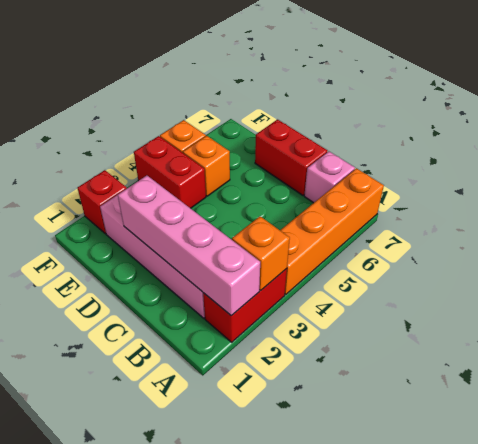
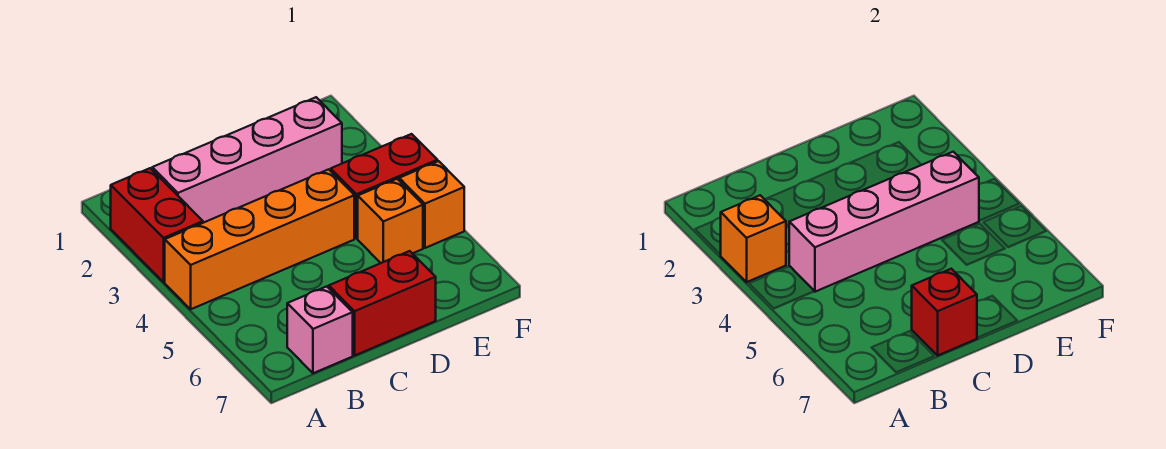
pink brick A2:D2 level 2 -> pink brick B4:E4 level 2
orange brick A4:A7 level 1 -> orange brick A4:D4 level 1
red brick F2 level 1 -> red brick C7 level 2

